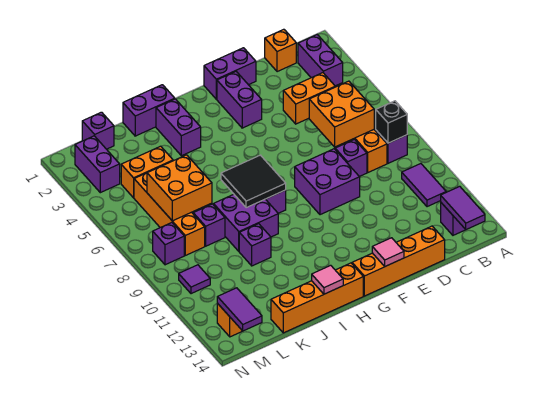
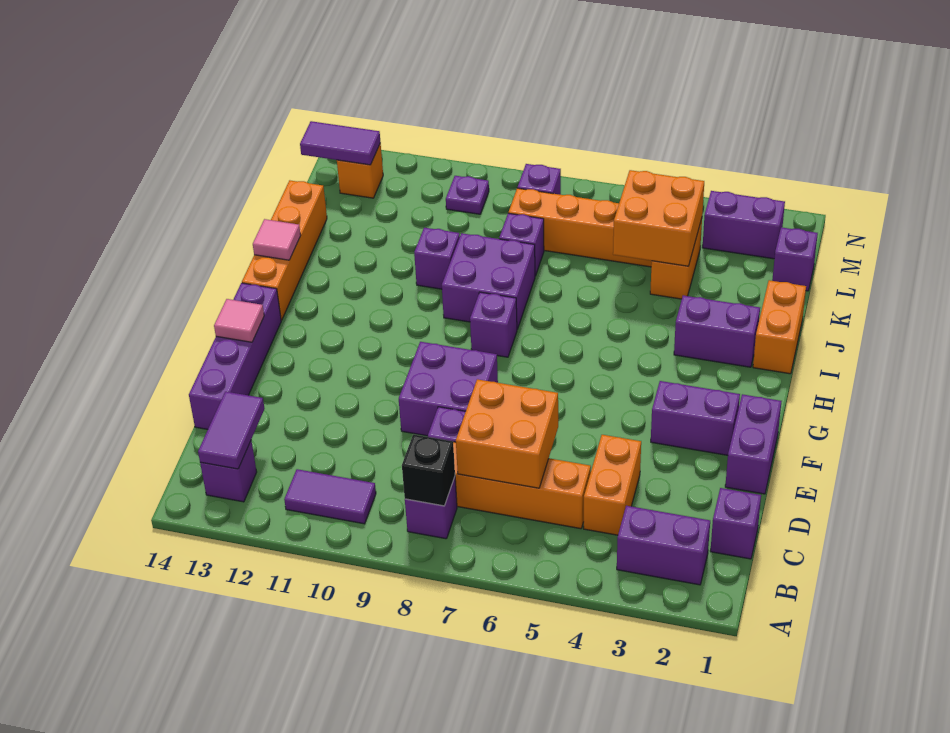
purple tile B13:B14 level 2 -> purple tile B13:C13 level 2
orange brick C1 level 1 -> purple brick C1 level 1
orange brick D14:G14 level 1 -> purple brick D14:G14 level 1
black tile H7:I8 level 2 -> none
purple brick I1:J1 level 1 -> orange brick I1:J1 level 1
orange brick K6:L7 level 2 -> orange brick K4:L5 level 2
purple tile M10 level 1 -> purple plate M10 level 1

